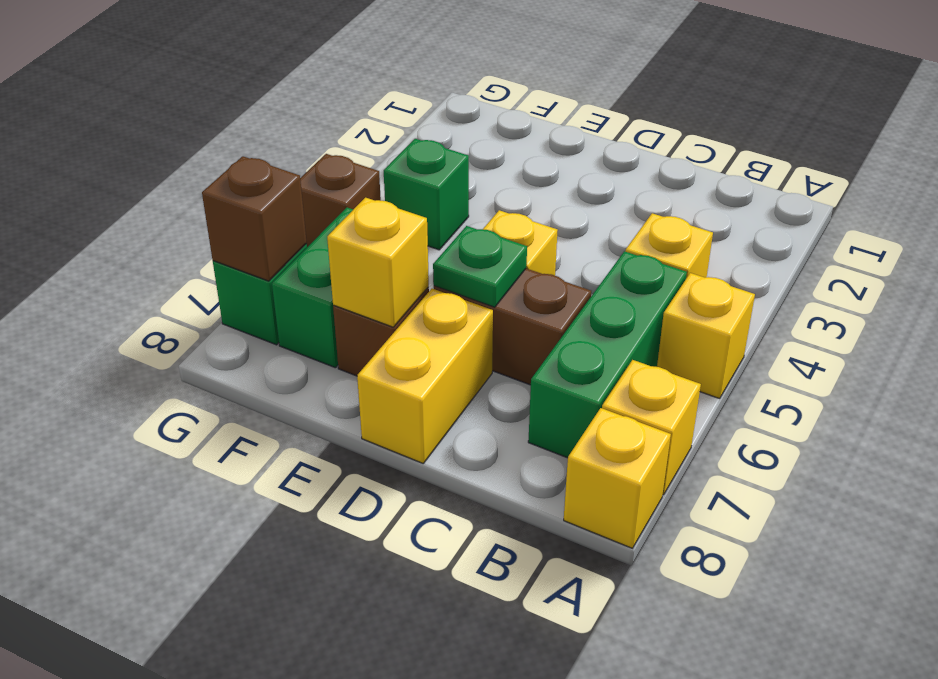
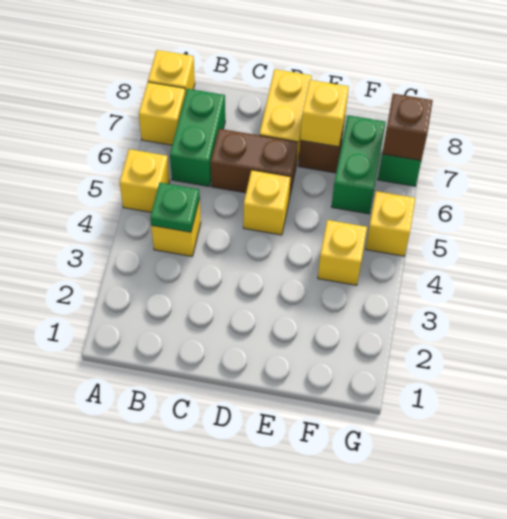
green brick B5:B7 level 1 -> green brick B6:B7 level 1
green plate D6 level 2 -> green plate B4 level 2
green brick F4 level 1 -> yellow brick F4 level 1
brown brick G5 level 1 -> yellow brick G5 level 1

